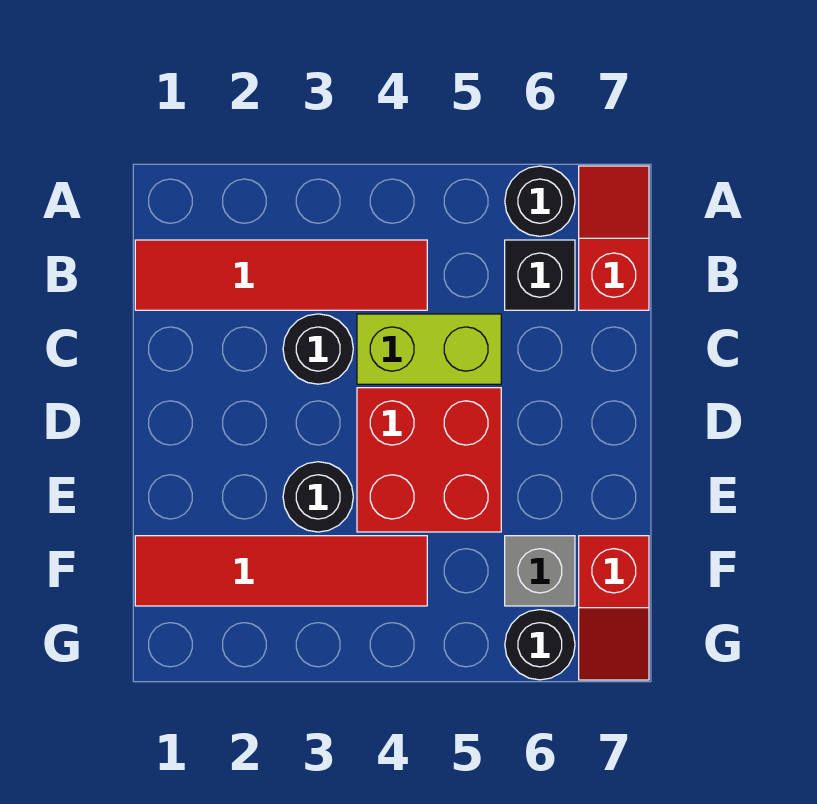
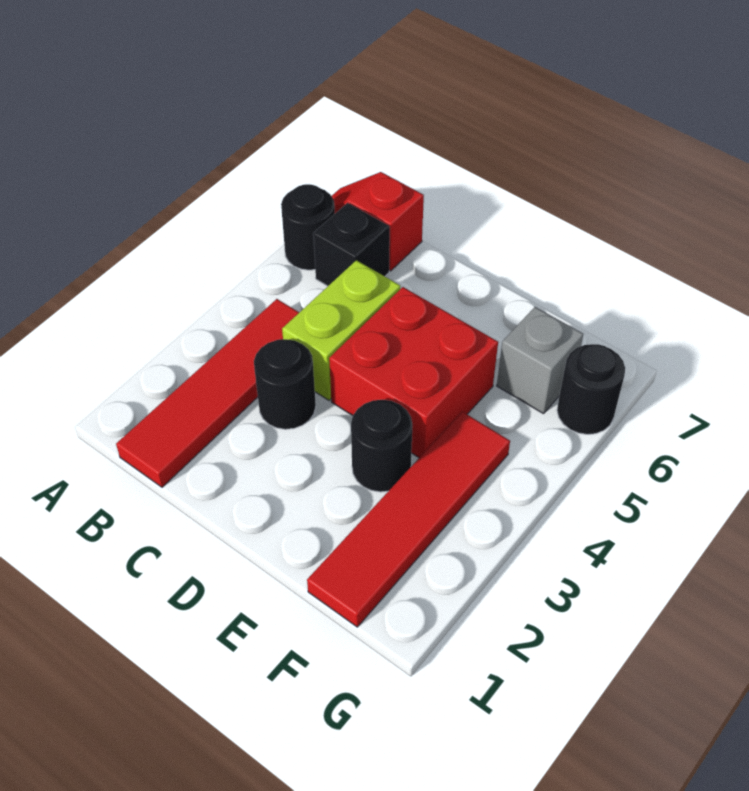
red slope F7:G7 level 1 top F -> none

